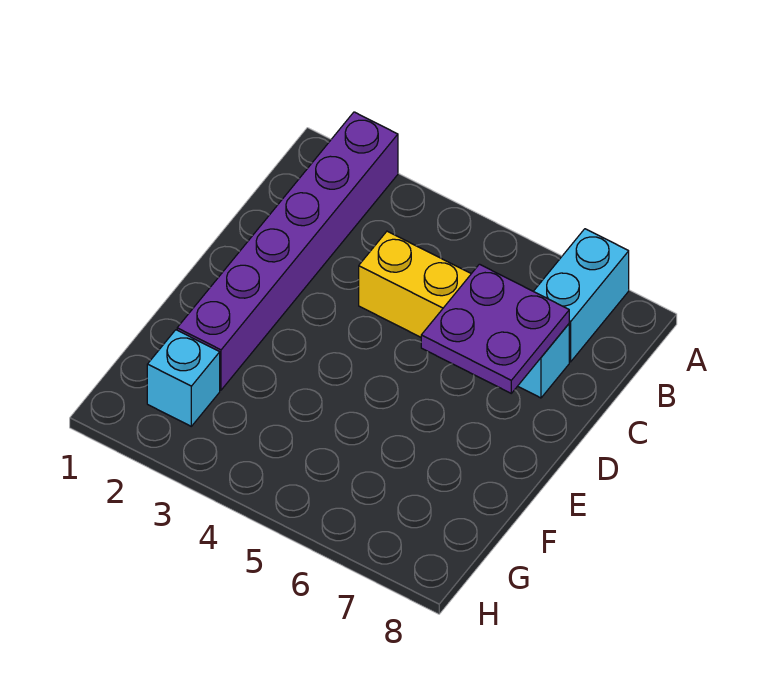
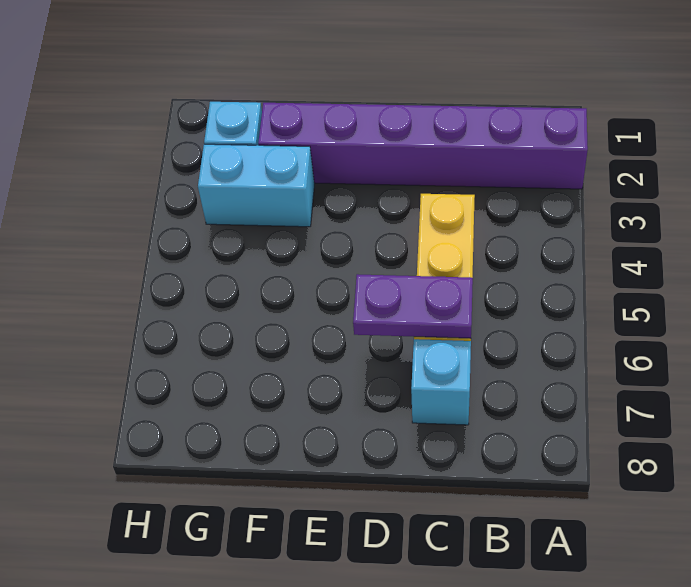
cyan brick A7:B7 level 1 -> cyan brick F3:G3 level 1
purple plate C6:D7 level 2 -> purple plate C6:D6 level 2

